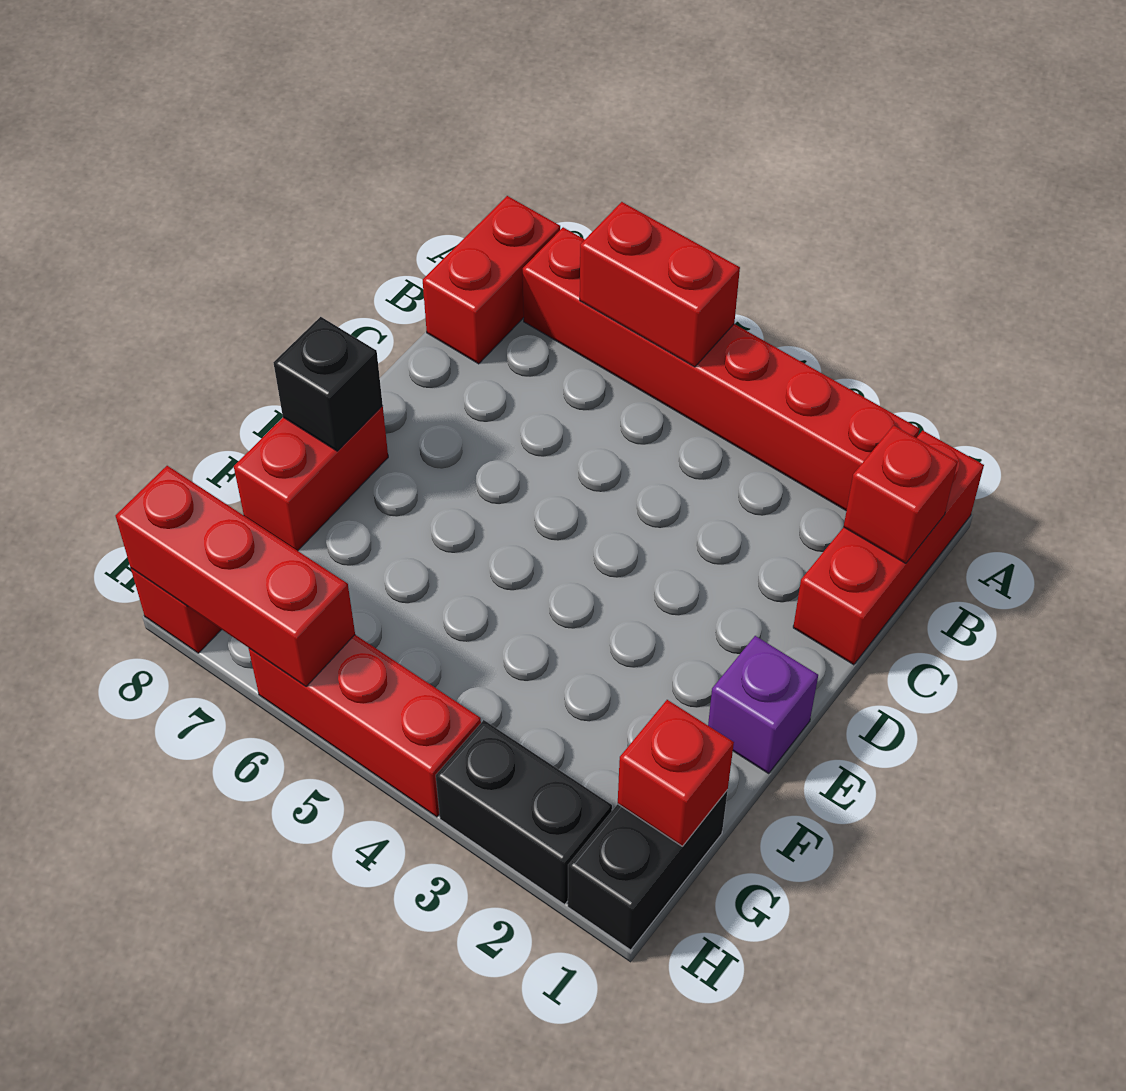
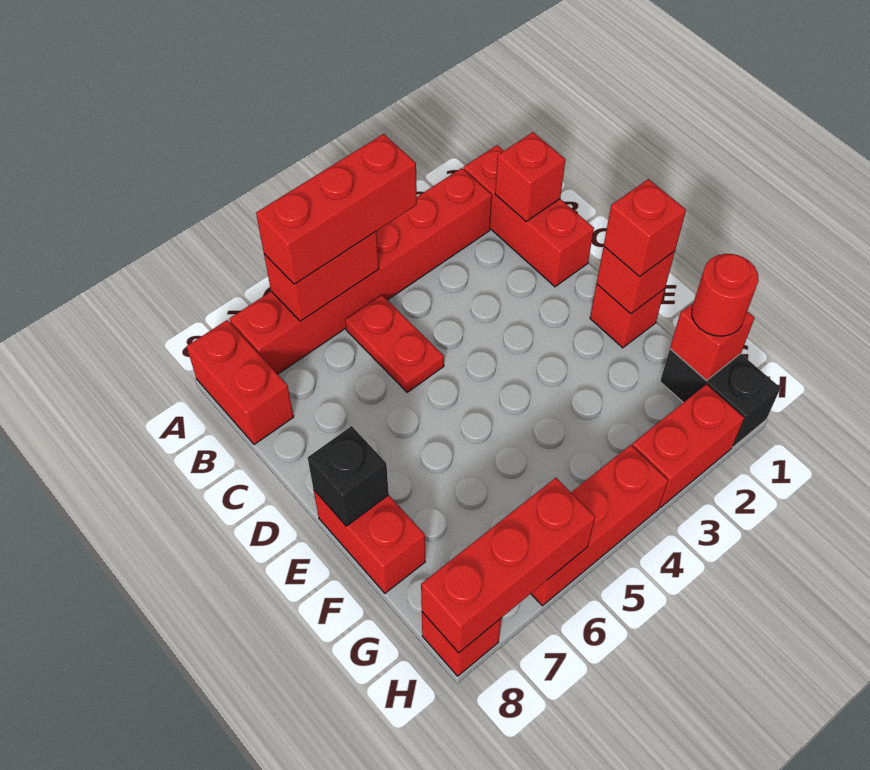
none -> red brick A4:A6 level 3
none -> red plate B5:C5 level 1
purple brick E1 level 1 -> red brick E1 level 1
none -> red brick E1 level 2
none -> red brick E1 level 3
none -> red round brick G1 level 3
black brick H2:H3 level 1 -> red brick H2:H3 level 1

